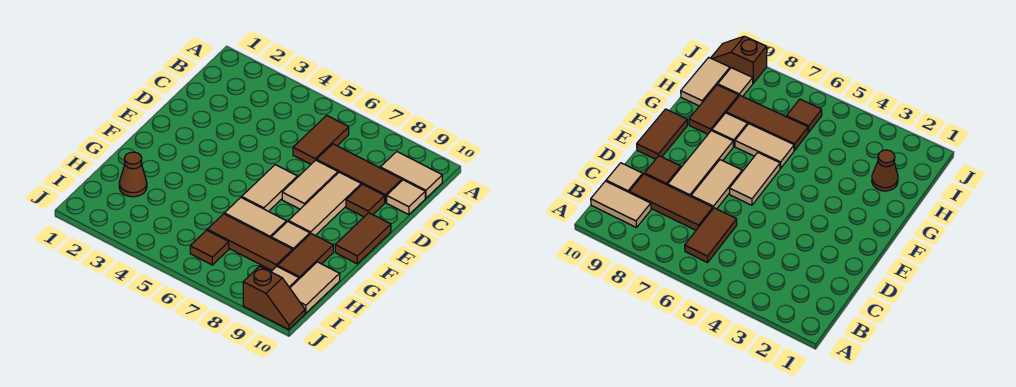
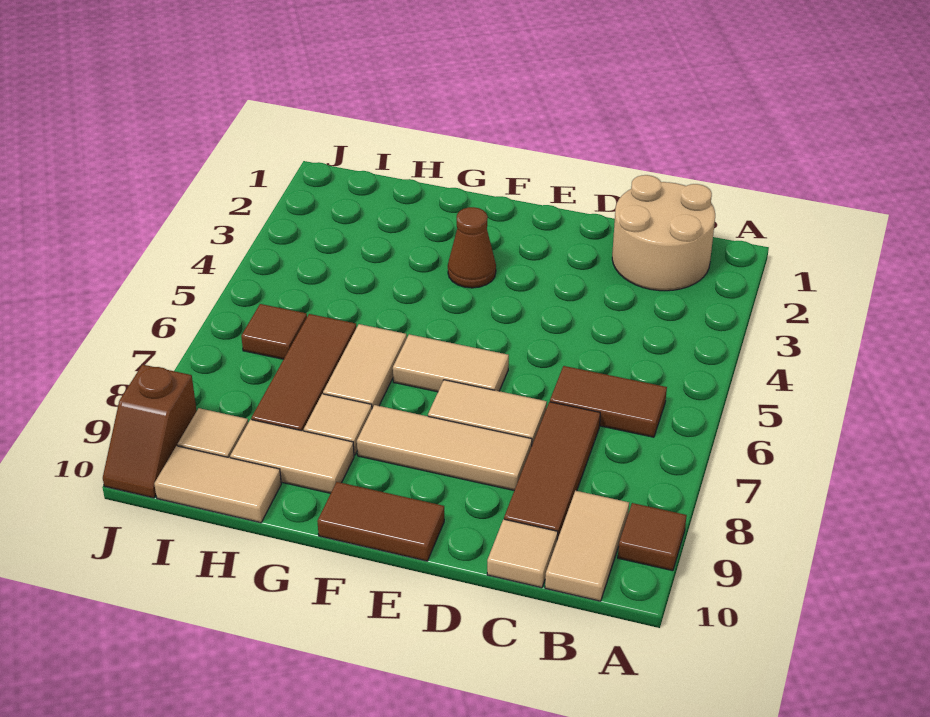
none -> tan round brick B1:C2 level 1
brown tile D9 level 1 -> brown tile A9 level 1
brown tile G9:H9 level 1 -> tan tile G9:H9 level 1
brown cone H2 level 1 -> brown cone F3 level 1

